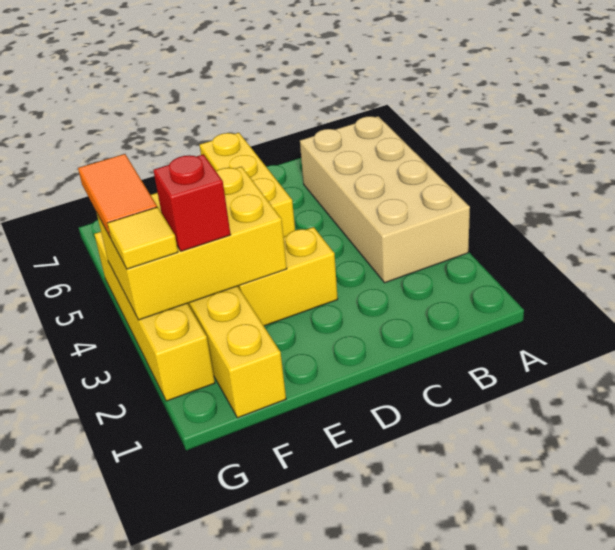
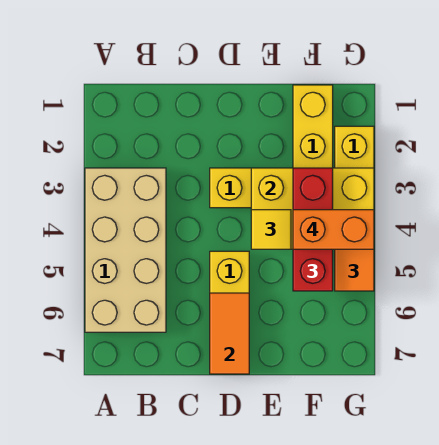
none -> orange tile D6:D7 level 2
red brick F3 level 3 -> red brick F3:F5 level 3
none -> orange brick F4:G4 level 4
yellow tile G3 level 3 -> yellow tile E4 level 3

